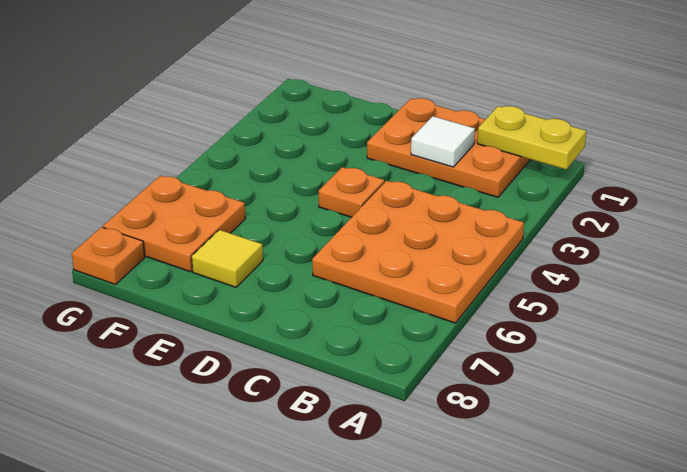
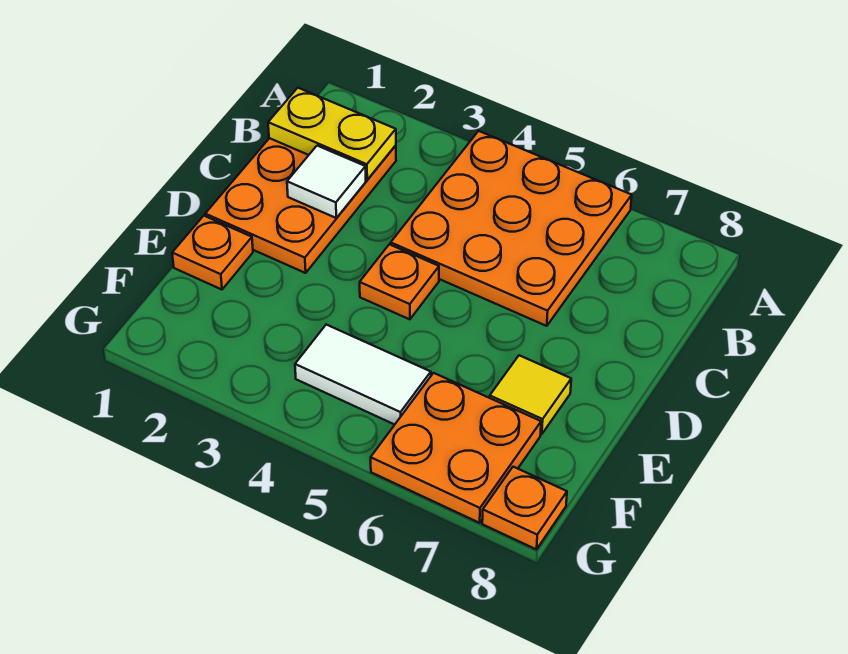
yellow plate A1:B1 level 2 -> yellow plate B1:B2 level 2
none -> orange plate E1 level 1
none -> white tile F4:F5 level 1

